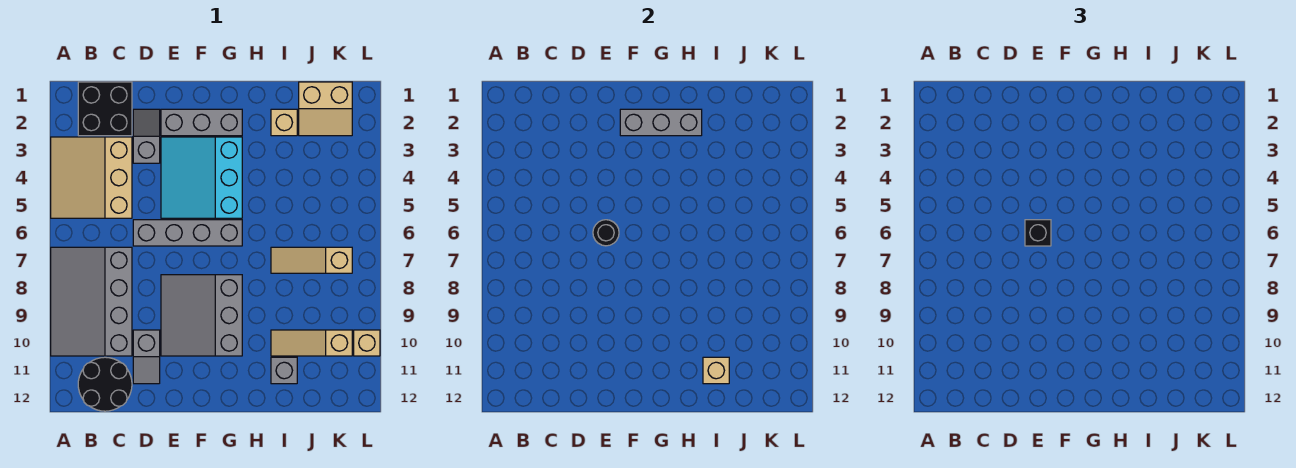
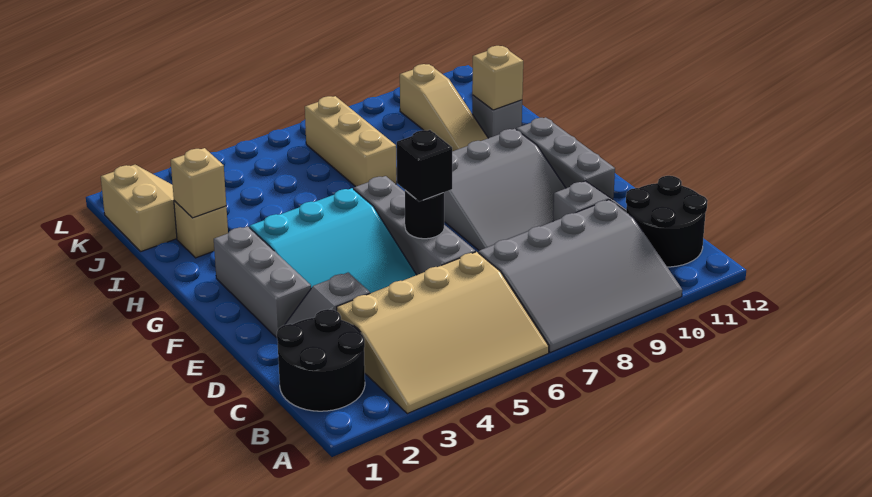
tan slope A3:C5 level 1 top C -> tan slope A3:C6 level 1 top C
black brick B1:C2 level 1 -> black round brick B1:C2 level 1
grey brick F2:H2 level 2 -> grey brick E11:G11 level 1
tan slope I7:K7 level 1 top K -> tan brick I7:K7 level 1
tan brick L10 level 1 -> tan brick I2 level 2

